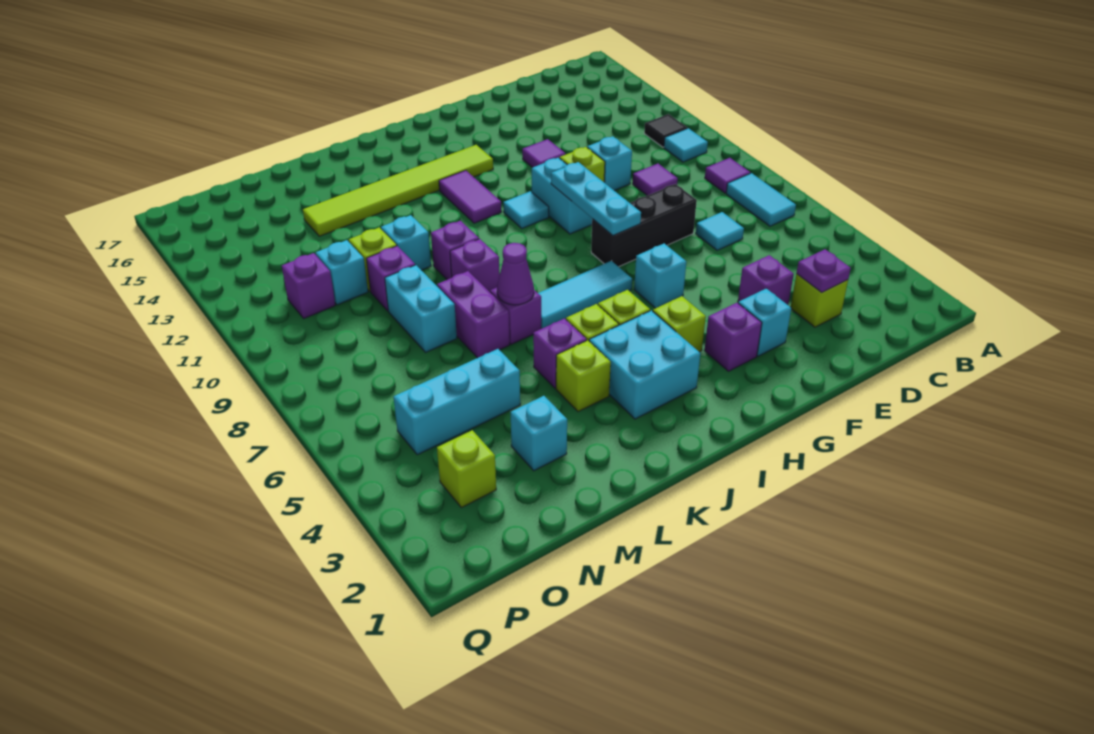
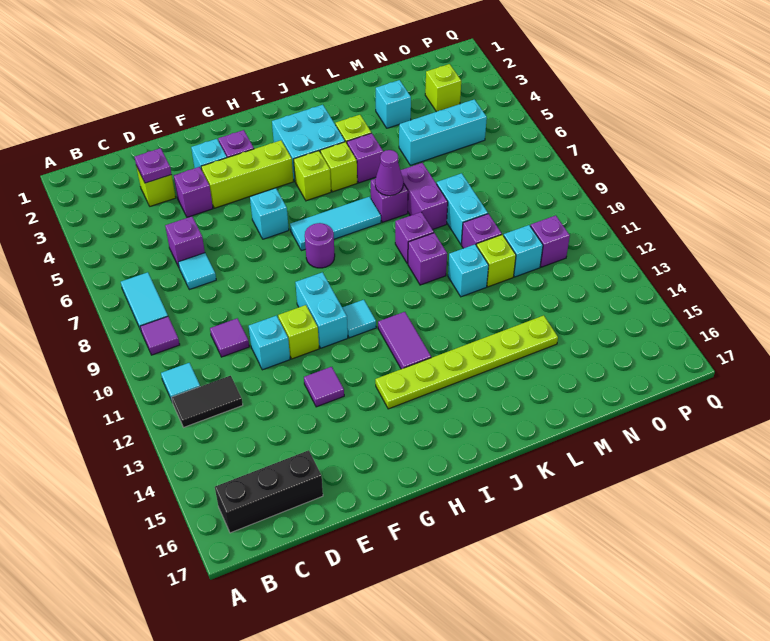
black tile B12 level 1 -> black tile B12:C12 level 1
none -> purple brick D6 level 1
black brick E8:G8 level 1 -> black brick B16:D16 level 1
cyan plate G8:G10 level 2 -> none
lime brick H4 level 1 -> lime brick F4:H4 level 1
none -> purple round brick H8 level 1
lime tile H14:M14 level 1 -> lime plate H14:M14 level 1

